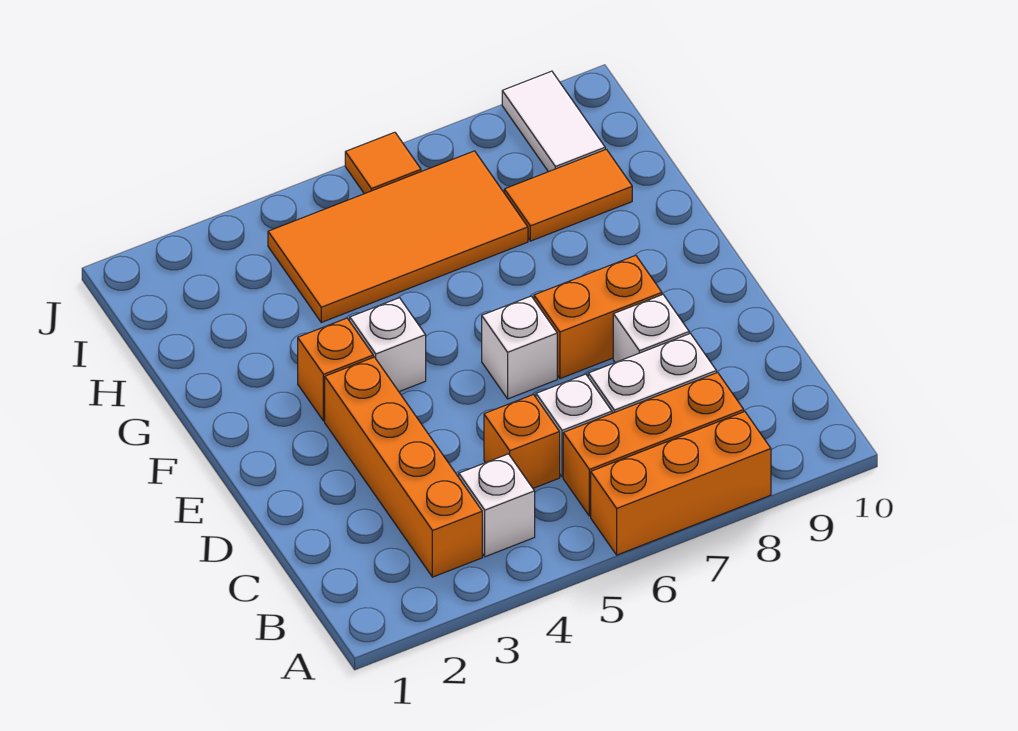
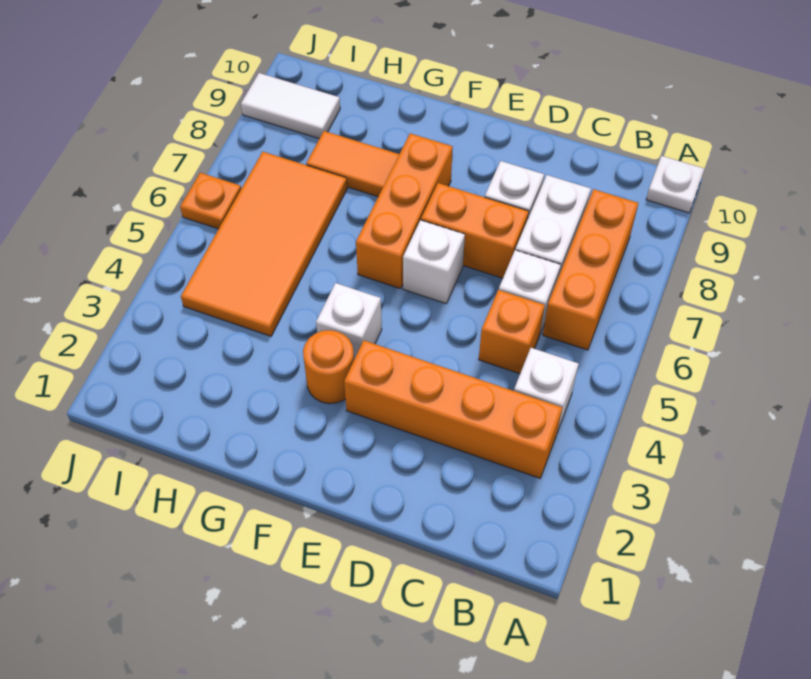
orange brick A6:A8 level 1 -> orange brick F6:F8 level 1
none -> white plate A10 level 1
orange brick E7:E8 level 1 -> orange brick D7:E7 level 1
orange brick F3 level 1 -> orange round brick F3 level 1
orange tile H8:H9 level 1 -> orange tile G8:H8 level 1
orange tile J6 level 1 -> orange plate J6 level 1

